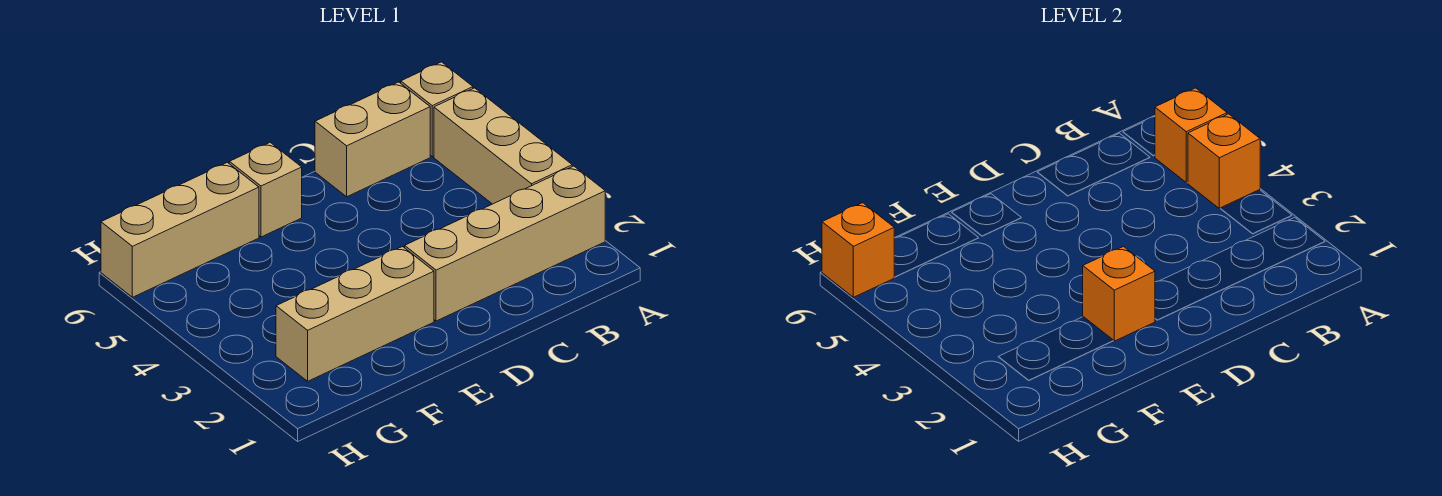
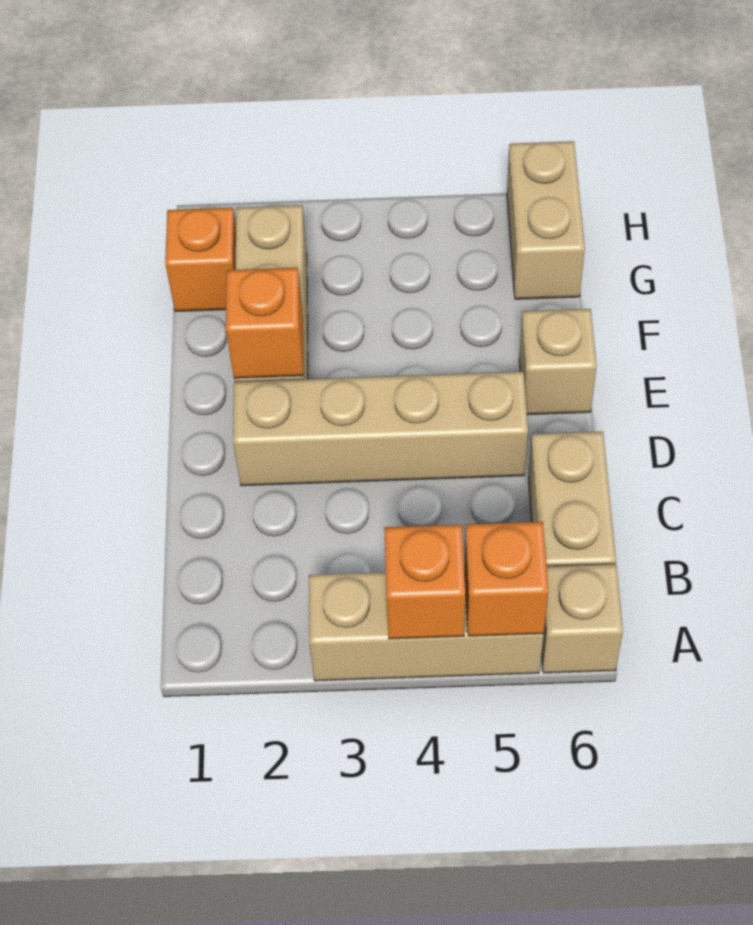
tan brick A2:D2 level 1 -> tan brick D2:D5 level 1
tan brick F6:H6 level 1 -> tan brick G6:H6 level 1
orange brick H6 level 2 -> orange brick G1 level 1

